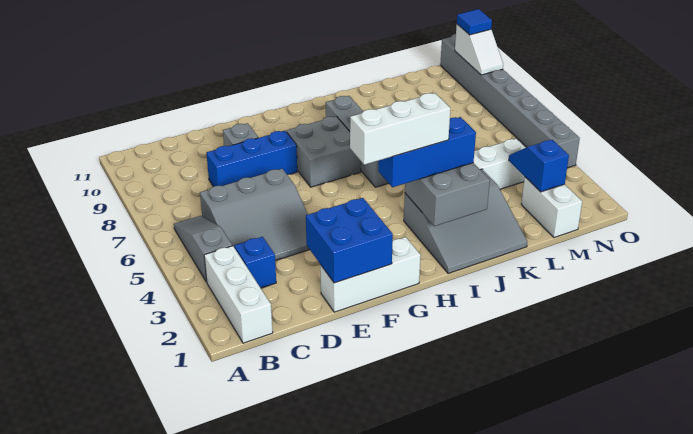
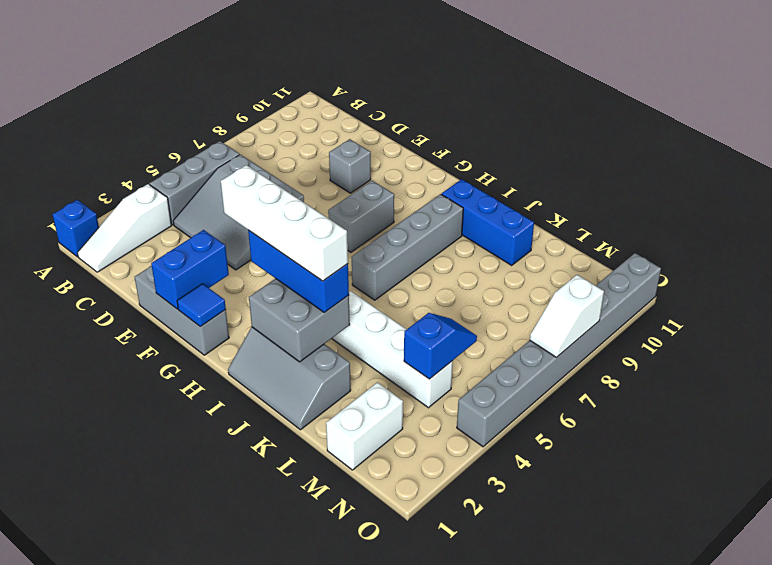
white brick B1:B3 level 1 -> white slope B1:B3 level 1 top 3
grey slope B4:B6 level 1 top 4 -> grey brick B4:B6 level 1
blue brick C3 level 1 -> blue brick A1 level 1
blue brick D8:F8 level 1 -> blue brick I10:K10 level 1
white brick E1:G1 level 1 -> grey brick E1:G1 level 1
blue brick E1:F2 level 2 -> blue brick F1:F2 level 2
white brick G3:I3 level 4 -> white brick G3:J3 level 4
grey brick G7:H8 level 1 -> grey brick G7:G8 level 1
grey slope I1:K3 level 1 top 3 -> grey slope I1:K2 level 1 top 2
blue slope M2:M3 level 2 top 2 -> blue slope M4:M5 level 2 top 4
white slope O9:O10 level 2 top 10 -> white slope O7:O8 level 2 top 8
blue tile O10 level 3 -> blue tile G1 level 2

